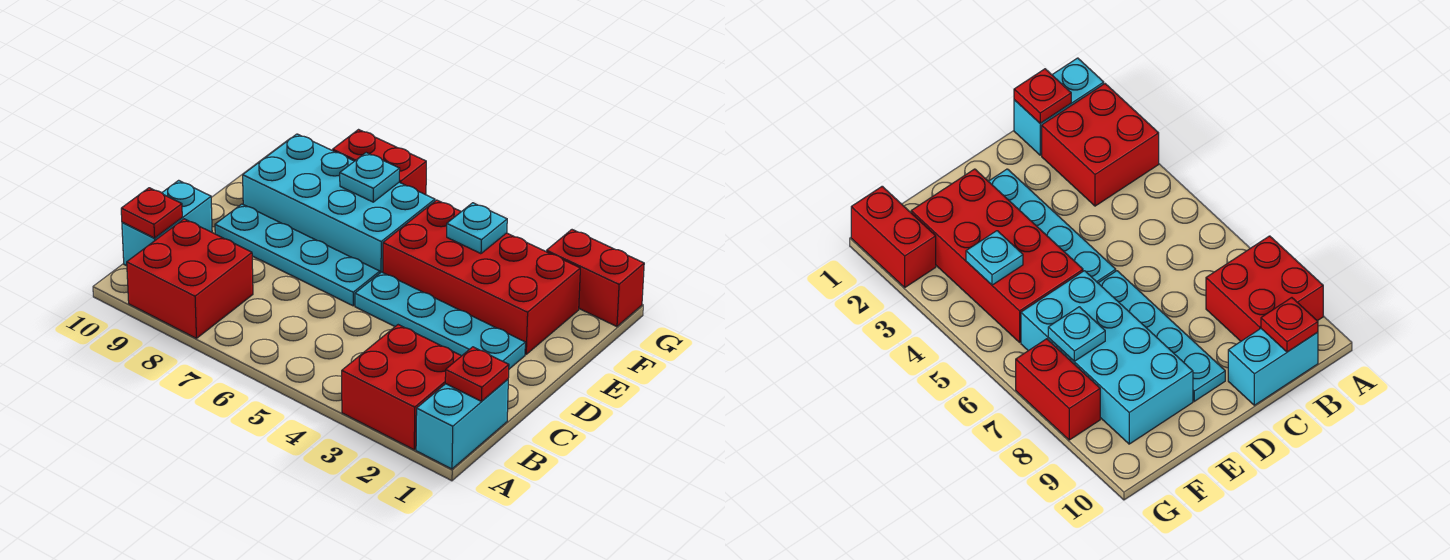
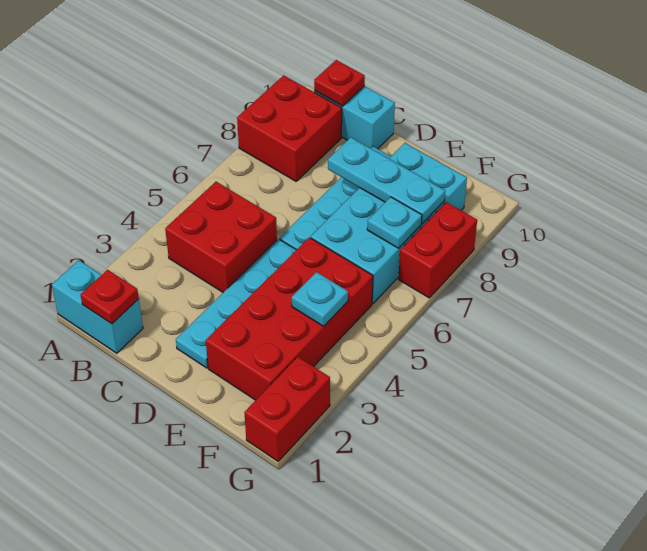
red brick A2:B3 level 1 -> red brick B4:C5 level 1
none -> cyan plate D8:F8 level 2

